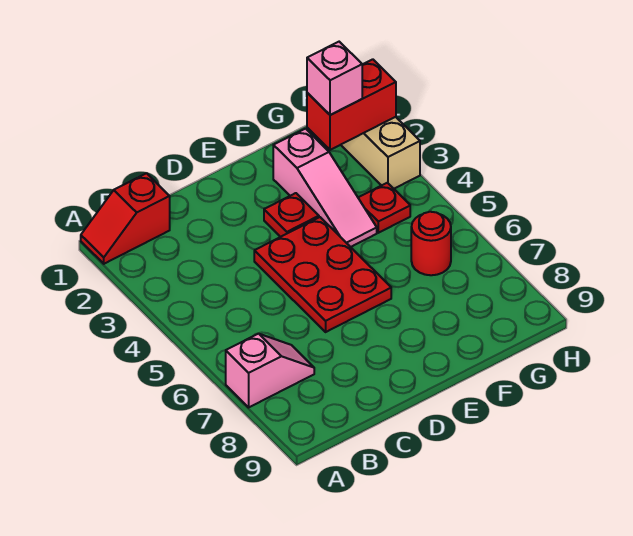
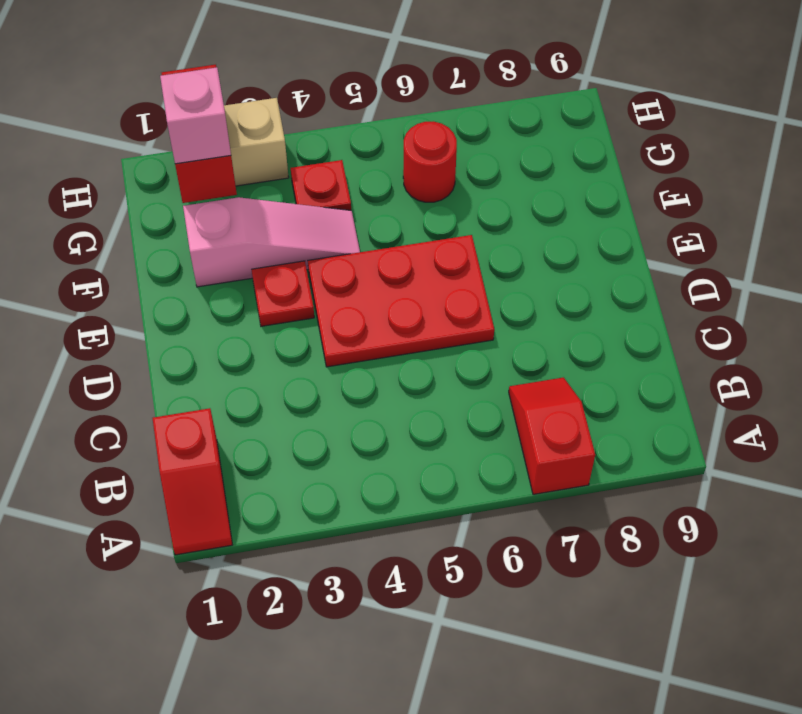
pink slope A7:B7 level 1 top A -> red slope A7:B7 level 1 top A

